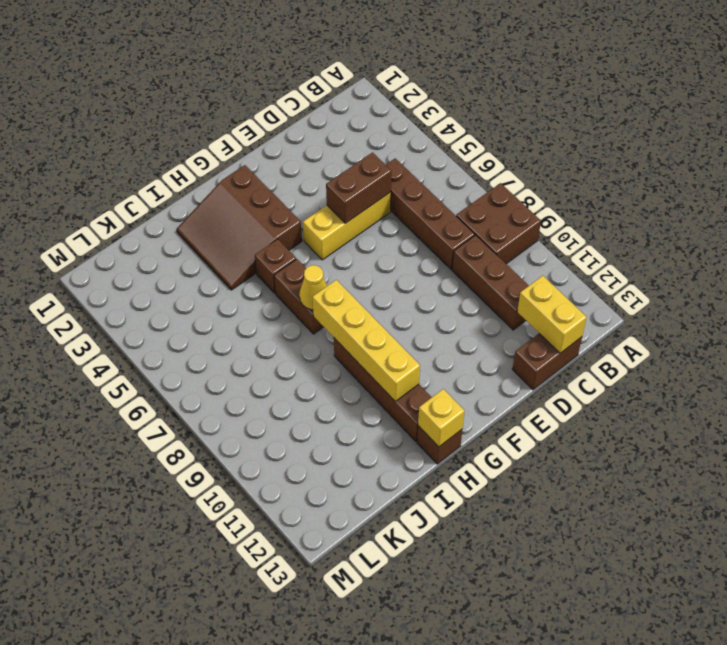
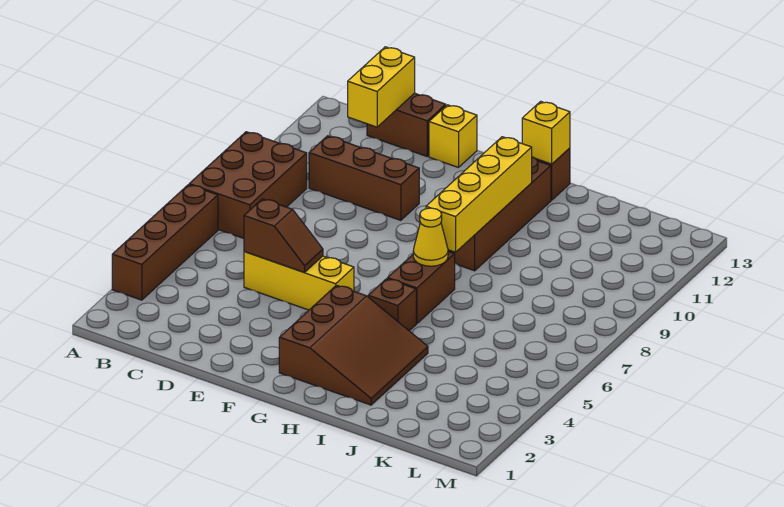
brown brick A8:B9 level 1 -> brown brick A7:B9 level 1
brown brick C5:C8 level 1 -> brown brick A3:A6 level 1
brown brick C9:C11 level 1 -> brown brick C10:E10 level 1
brown brick D5:E5 level 2 -> brown slope D5:E5 level 2 top D
none -> yellow brick E13 level 1

